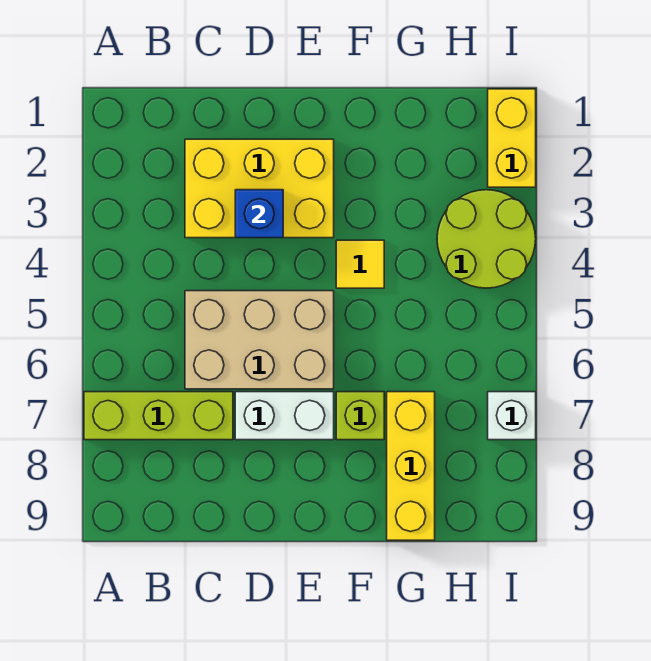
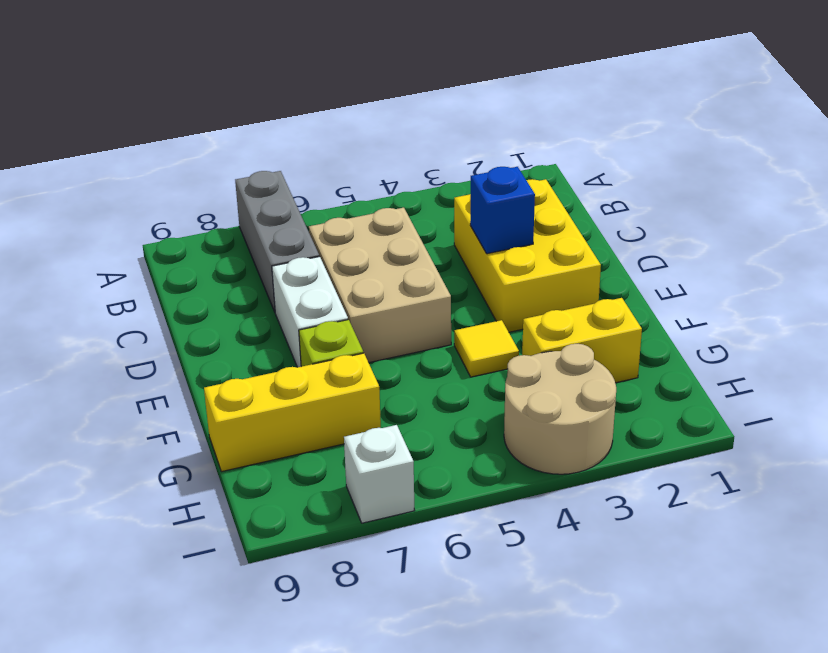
lime brick A7:C7 level 1 -> grey brick A7:C7 level 1
lime round brick H3:I4 level 1 -> tan round brick H3:I4 level 1
yellow brick I1:I2 level 1 -> yellow brick G2:G3 level 1

